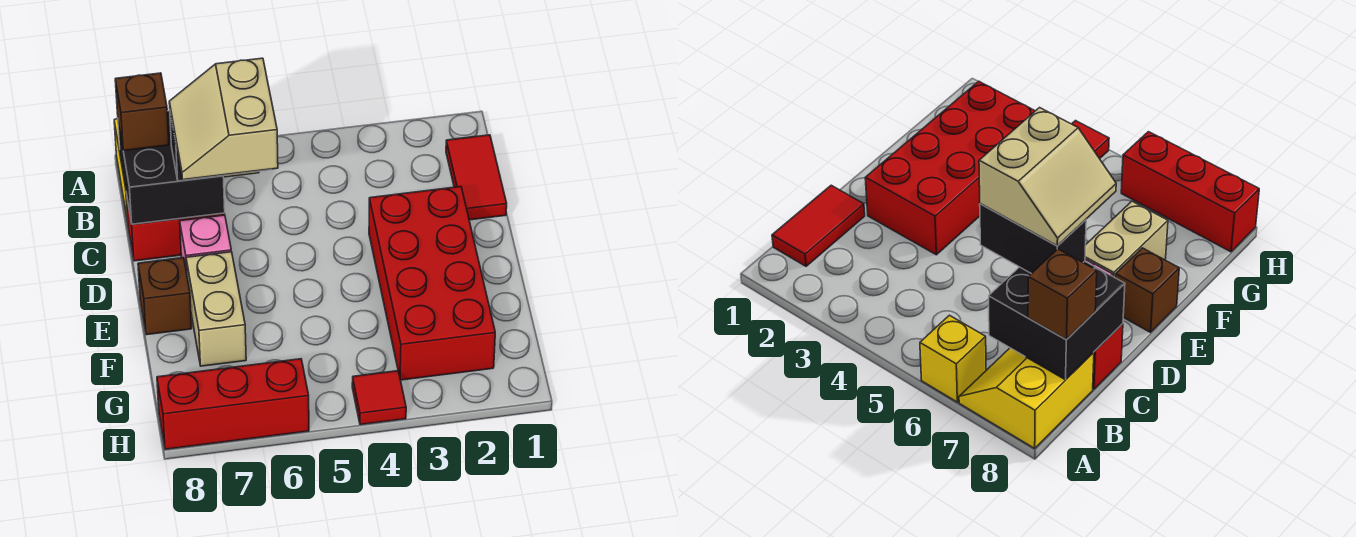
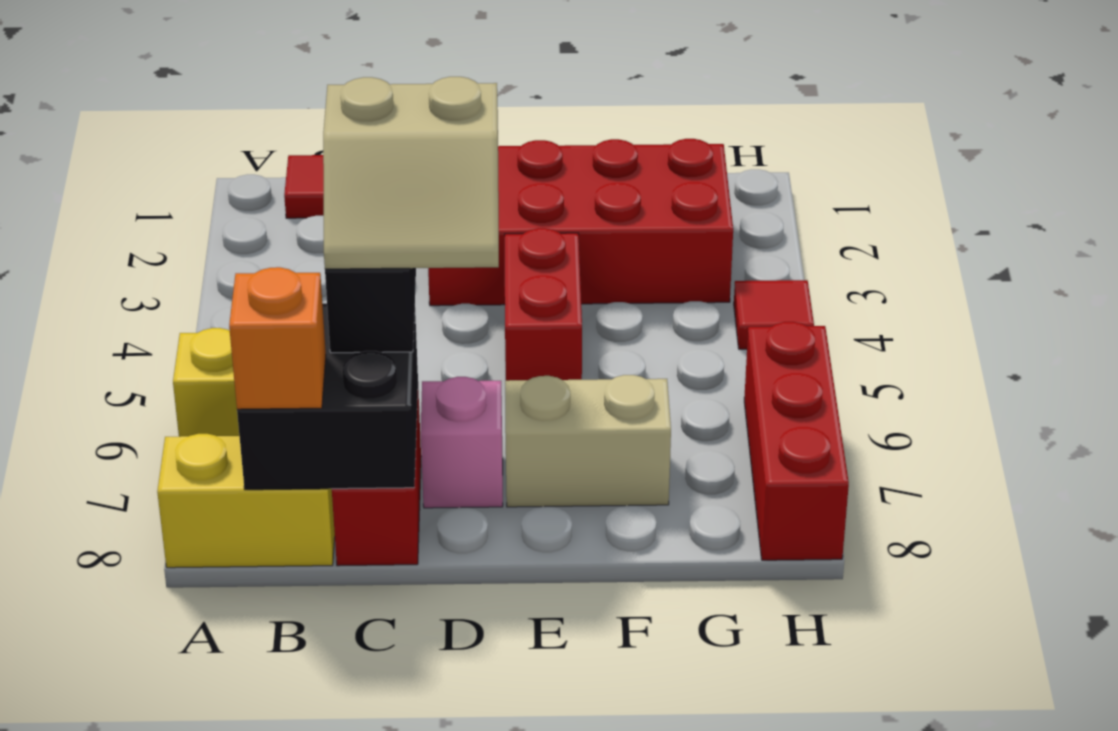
brown brick B8 level 3 -> orange brick B8 level 3
none -> red brick E4:E5 level 1
brown brick E8 level 1 -> none

